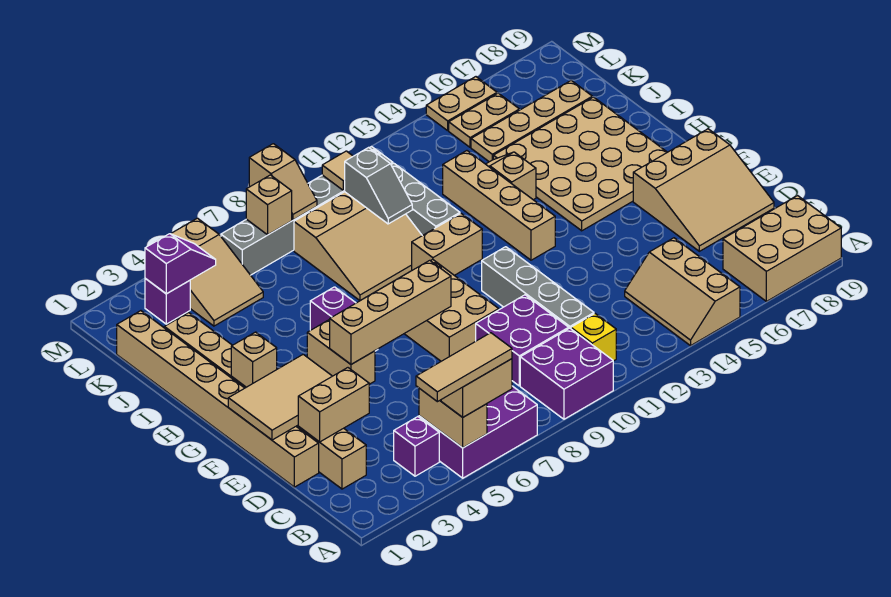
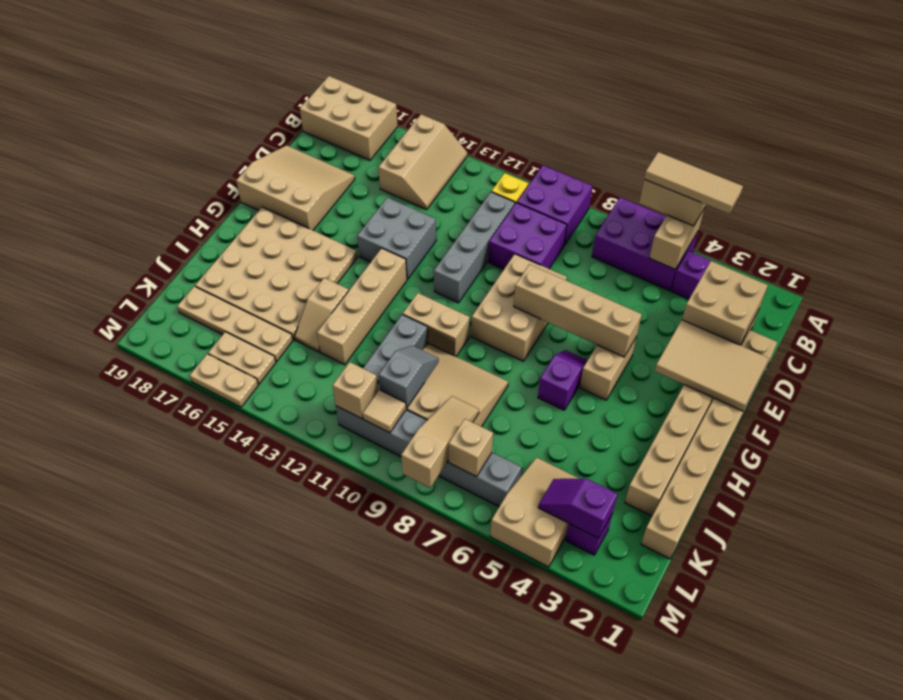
tan brick D2:D3 level 2 -> tan brick C2:D3 level 2
none -> grey brick E13:F14 level 1
tan brick G2 level 2 -> tan brick L11 level 2
tan slope L8:M8 level 2 top M -> tan slope K8:M8 level 2 top M

